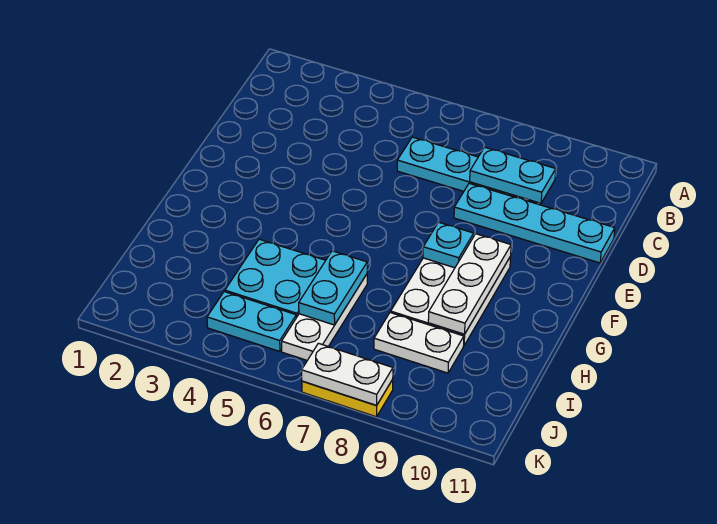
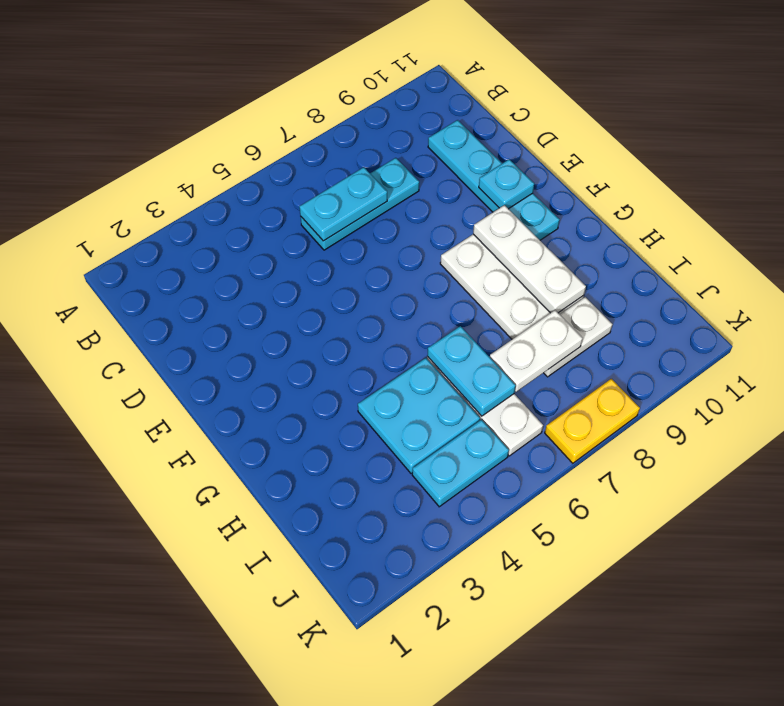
cyan plate C8:C9 level 2 -> cyan plate C6:C7 level 2
cyan plate D8:D11 level 1 -> cyan plate C10:F10 level 1
cyan plate F8 level 2 -> cyan plate E10 level 2
white plate K7:K8 level 2 -> white plate I7:I8 level 2

